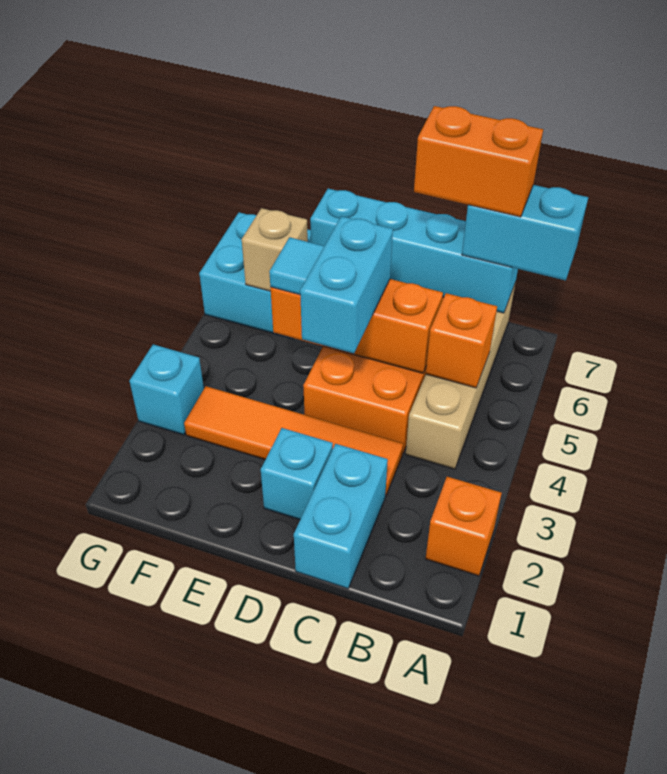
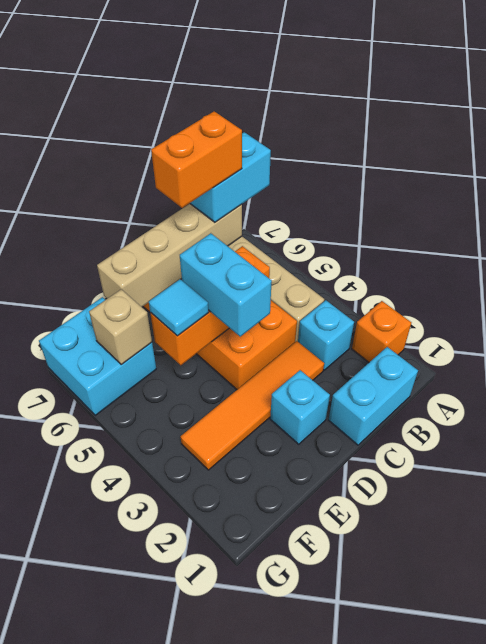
orange brick B5 level 2 -> none
cyan brick B7:E7 level 2 -> tan brick B7:E7 level 2
cyan brick C1:C2 level 1 -> cyan brick B1:C1 level 1
cyan brick G3 level 1 -> cyan brick B3 level 1

